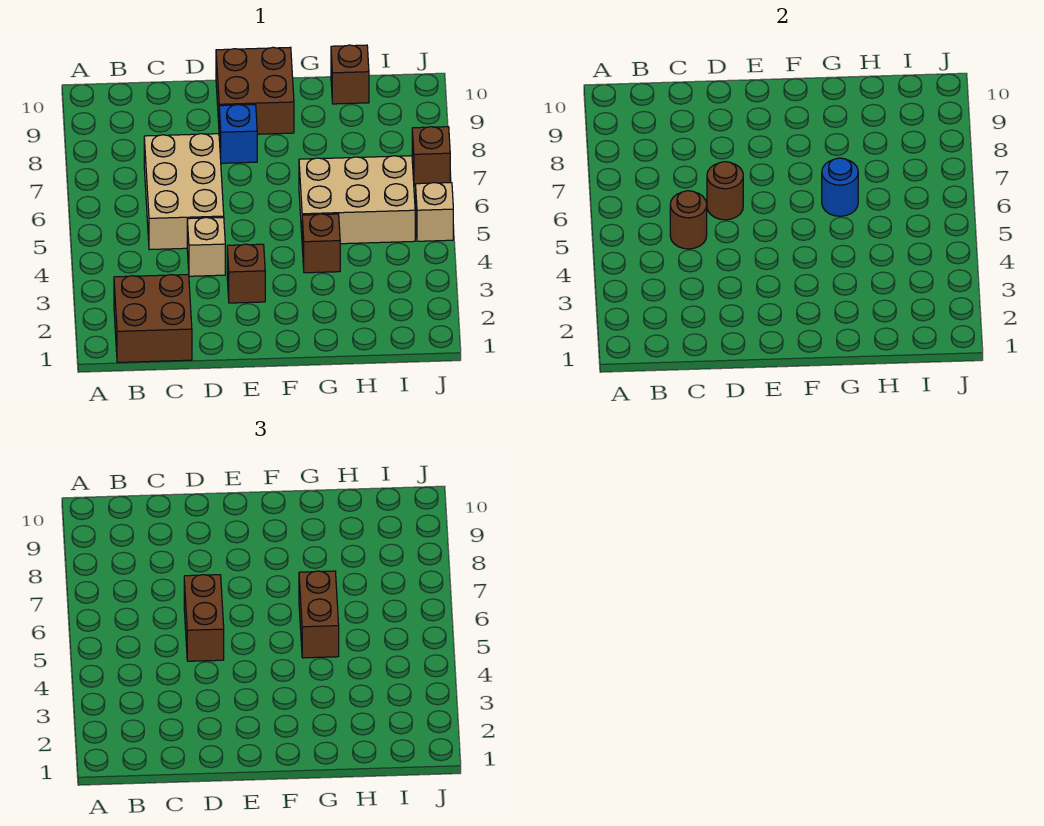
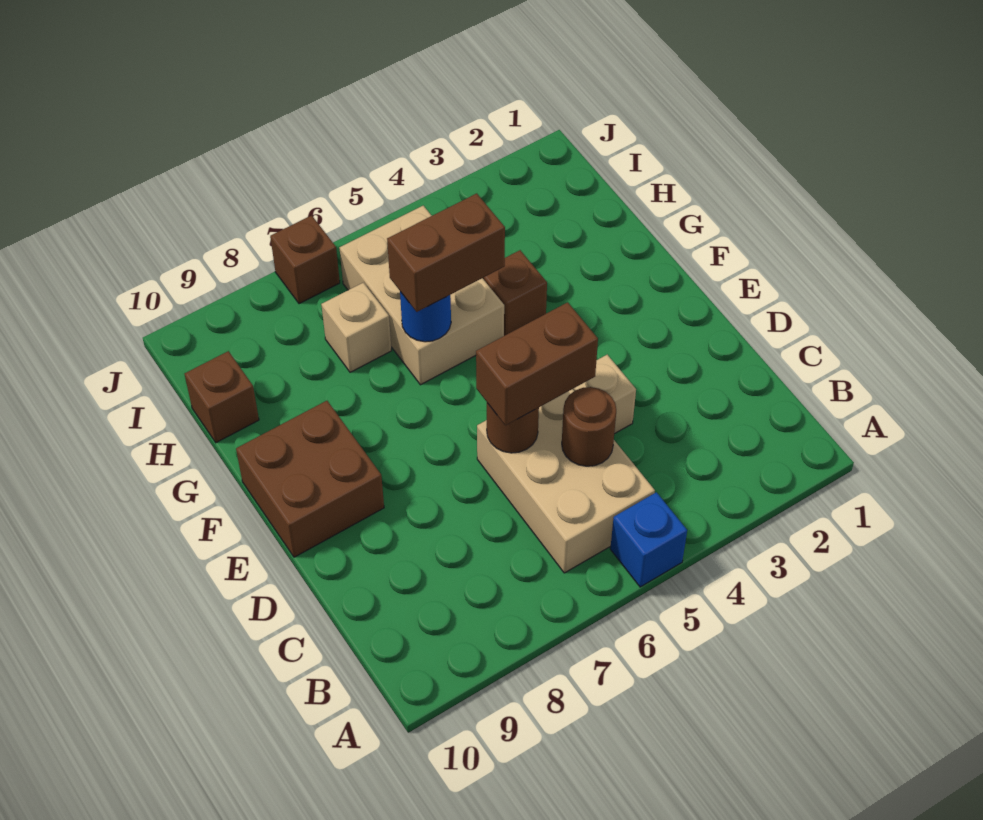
brown brick B1:C2 level 1 -> none
tan brick C5:D7 level 1 -> tan brick B5:D6 level 1
brown brick E3 level 1 -> none
blue brick E8 level 1 -> blue brick A5 level 1
tan brick J5 level 1 -> tan brick H7 level 1

